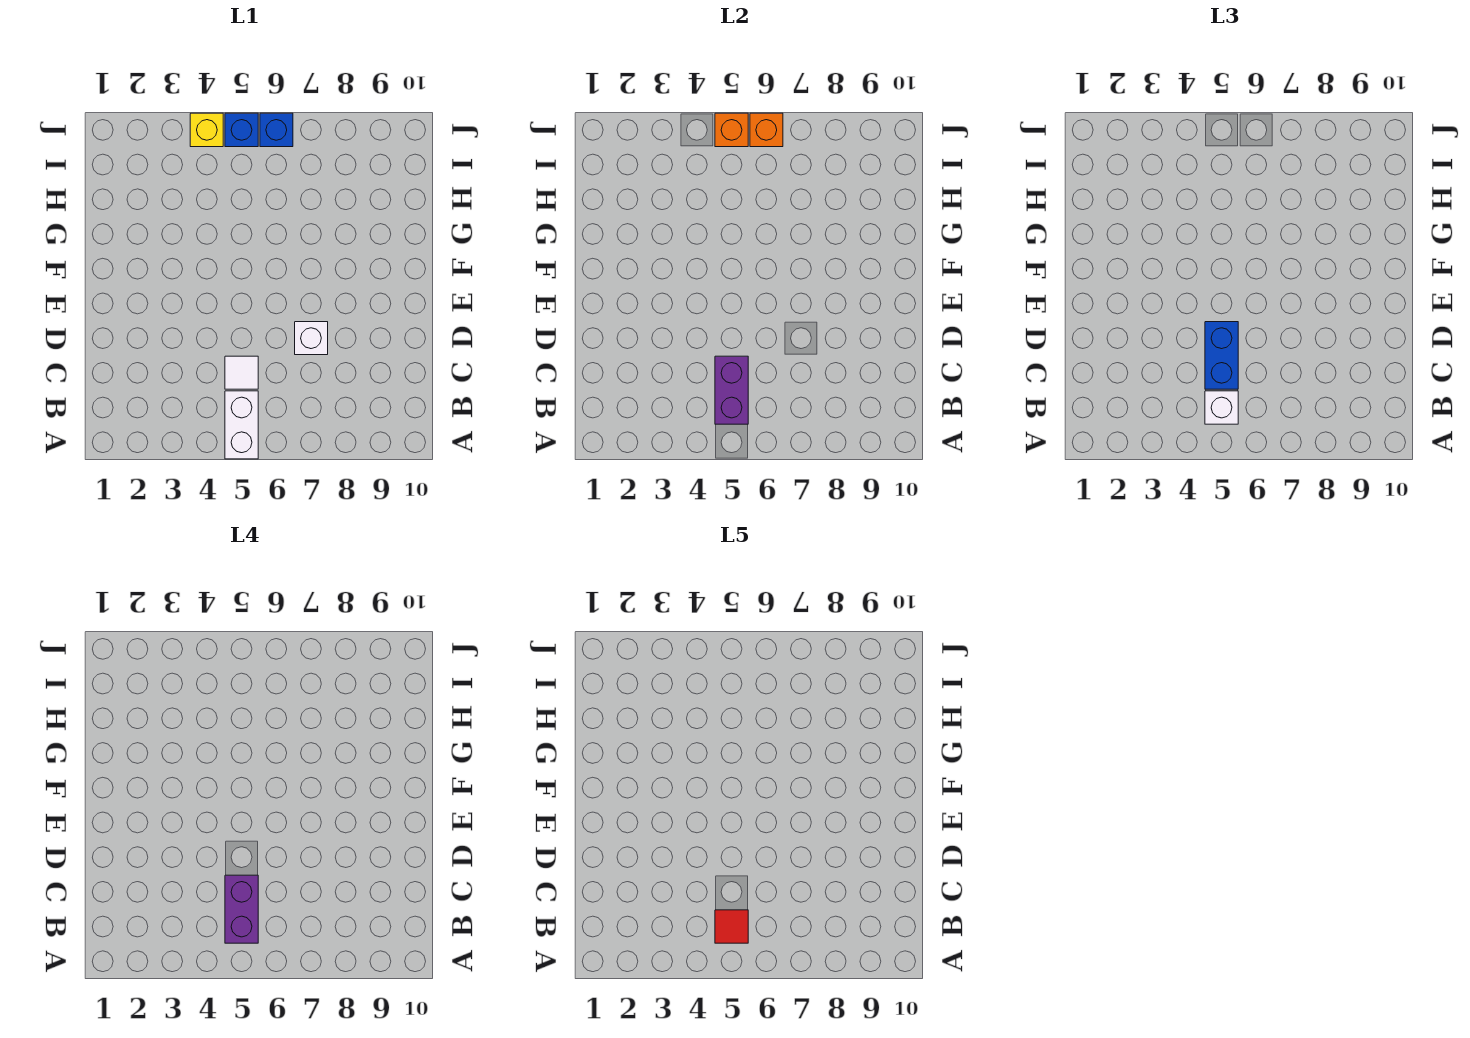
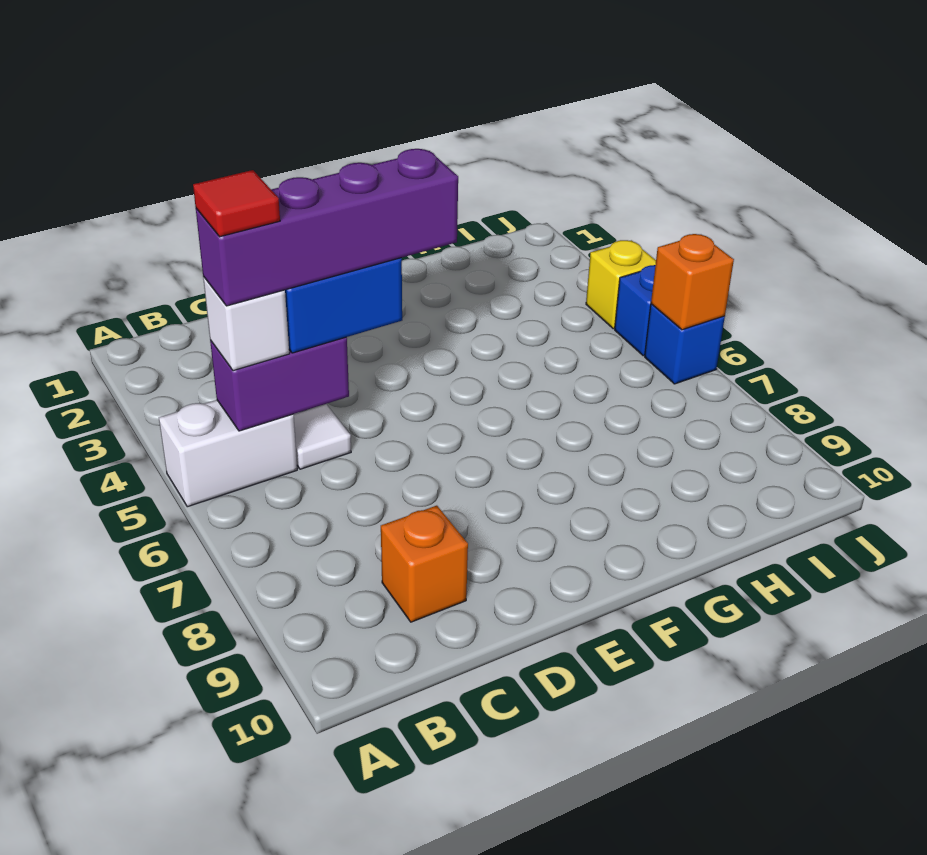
purple brick B5:C5 level 4 -> purple brick B5:E5 level 4
white brick D7 level 1 -> none
orange brick J5 level 2 -> orange brick C9 level 1

